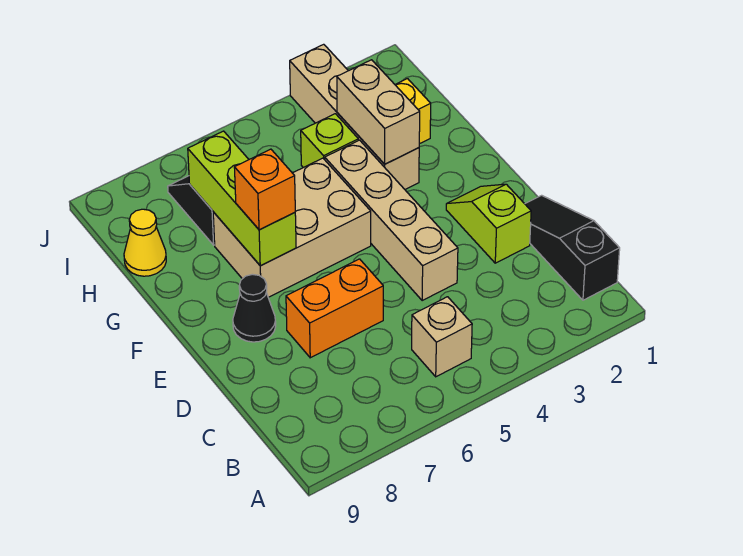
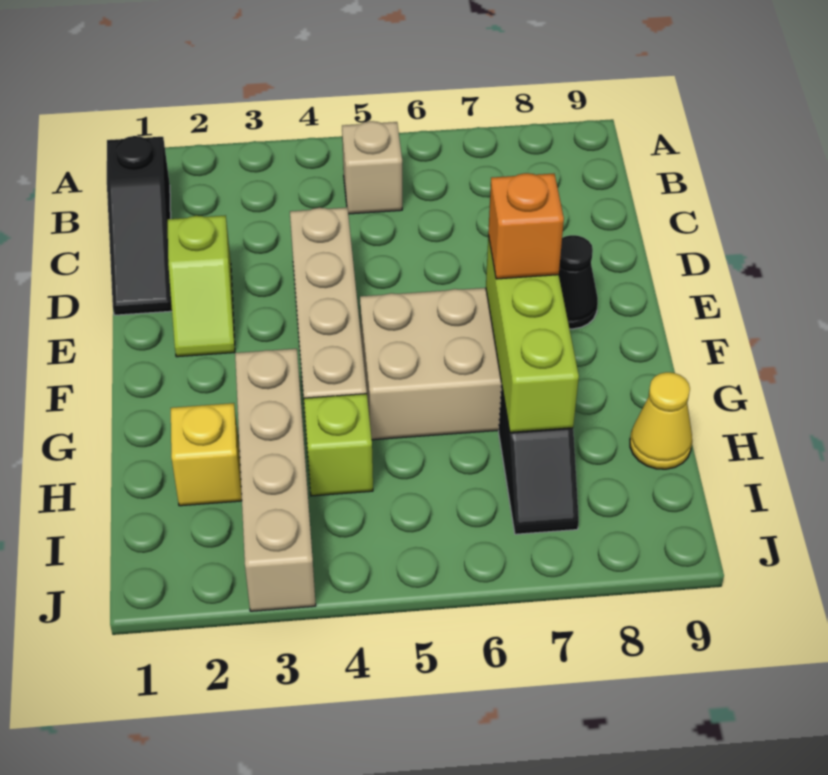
orange brick D6:D7 level 1 -> none
tan brick G3:H3 level 2 -> none

